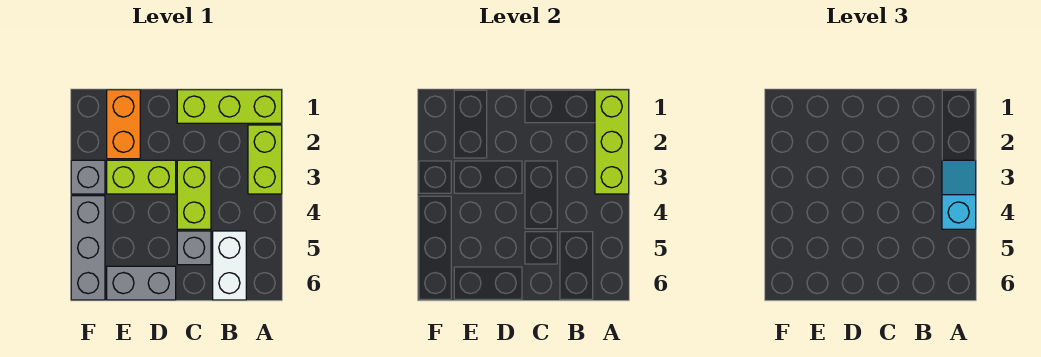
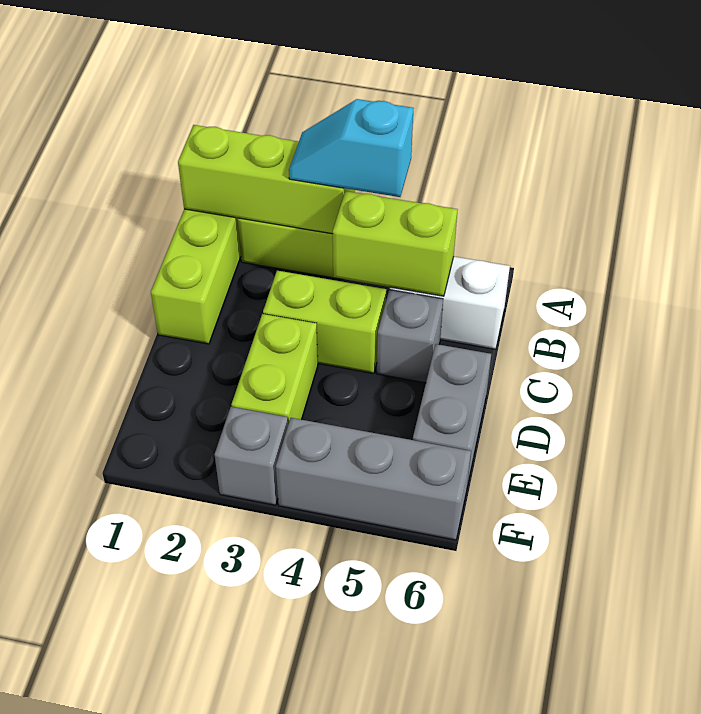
none -> lime brick B4:B5 level 2
orange brick E1:E2 level 1 -> none

